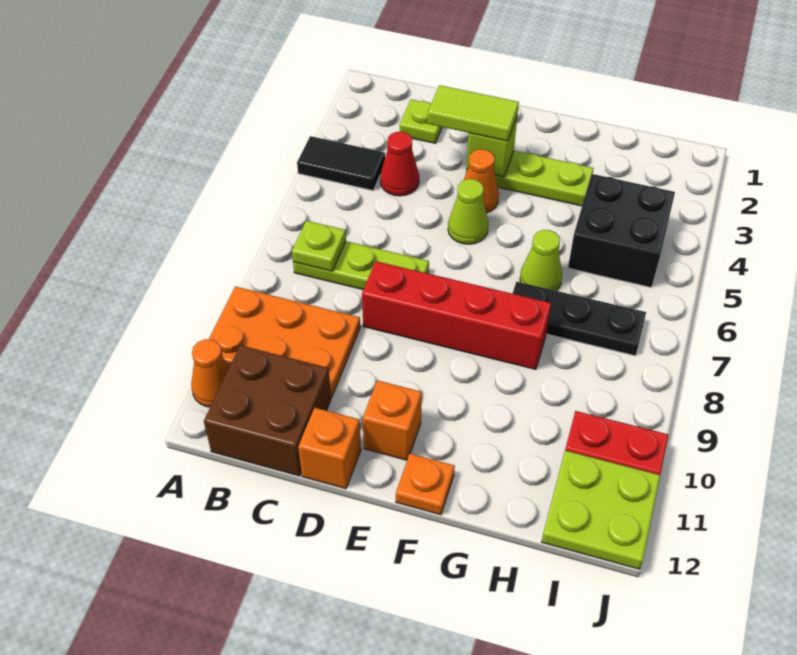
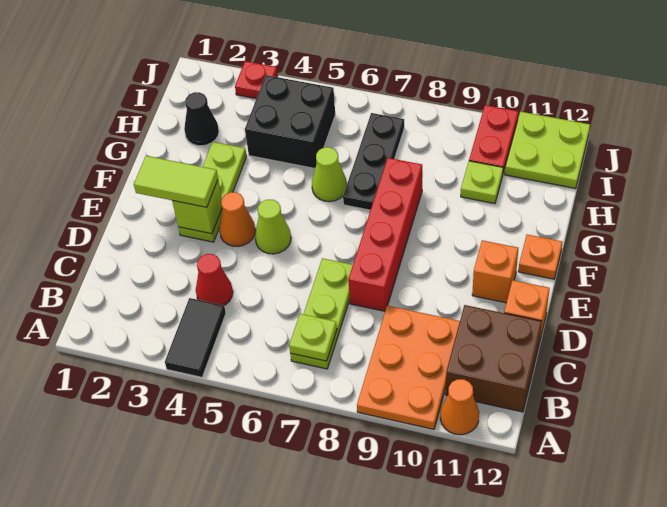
lime plate C2 level 1 -> lime plate H10 level 1
lime tile D3:E3 level 3 -> lime tile E2:E3 level 3
none -> black cone H2 level 1
none -> red plate J3 level 1

